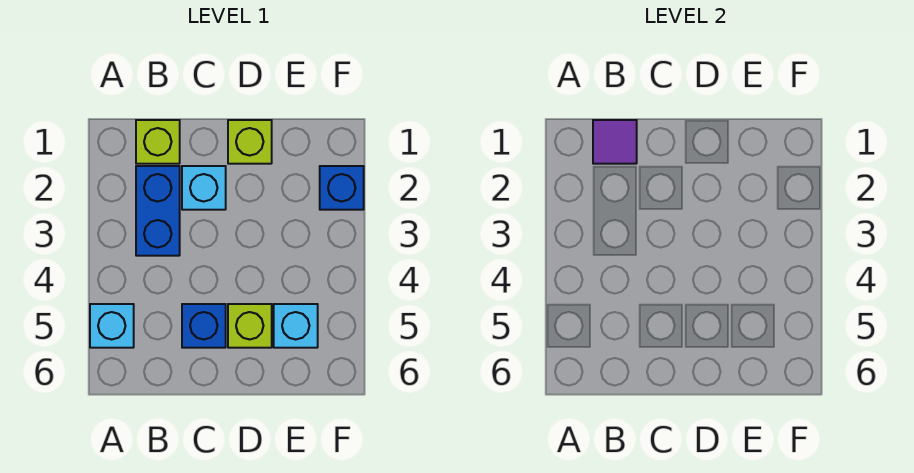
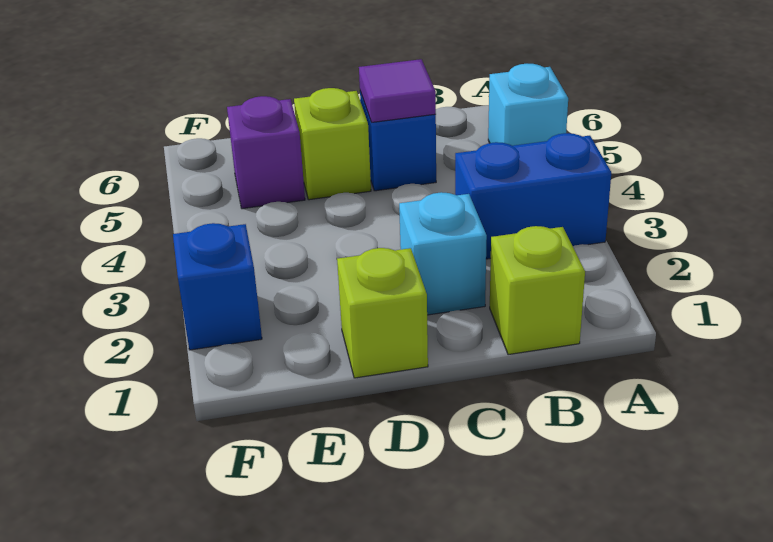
purple tile B1 level 2 -> purple tile C5 level 2
blue brick B2:B3 level 1 -> blue brick A3:B3 level 1
cyan brick E5 level 1 -> purple brick E5 level 1

